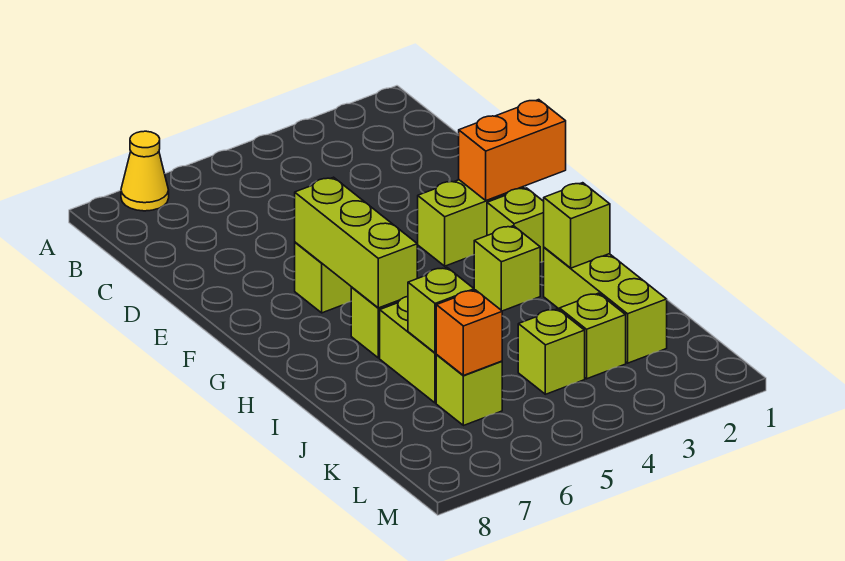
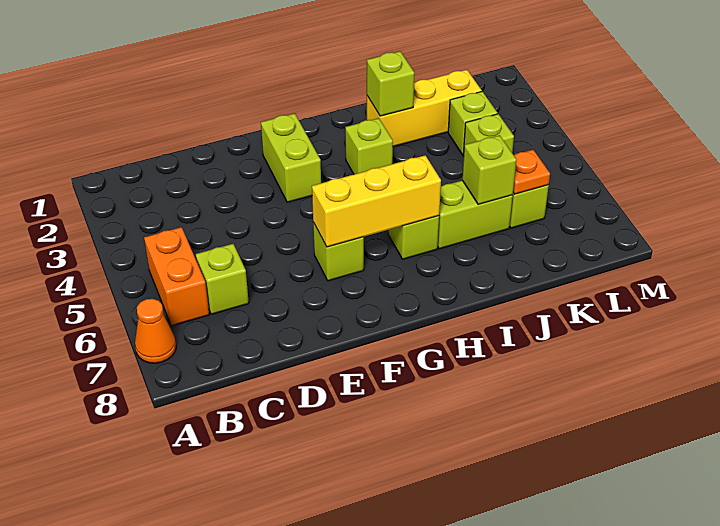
yellow cone A7 level 1 -> orange cone A7 level 1
orange brick F1:F2 level 2 -> orange brick B5:B6 level 1
lime brick F6:H6 level 2 -> yellow brick F6:H6 level 2
lime brick G2 level 1 -> lime brick C6 level 1
lime brick I2:K2 level 1 -> yellow brick I2:K2 level 1
orange brick K6 level 2 -> orange plate K6 level 2

